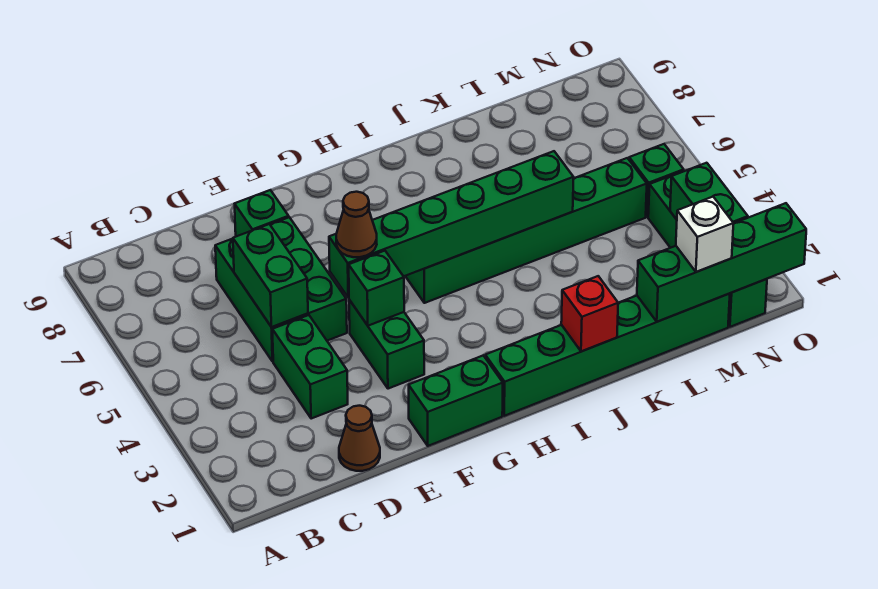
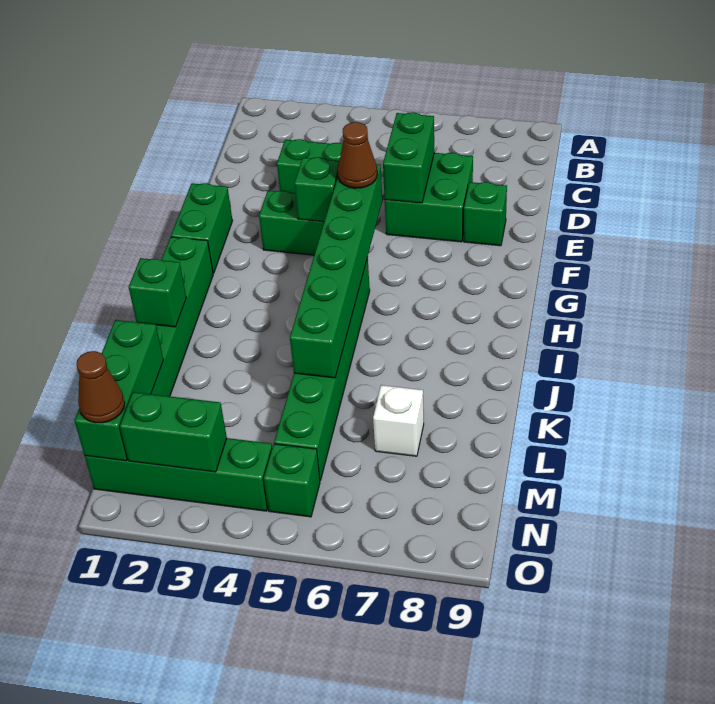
brown cone D1 level 1 -> brown cone N1 level 3
green brick D5:E7 level 1 -> green brick D6:E7 level 1
green brick D5:D6 level 2 -> green brick D6:E6 level 2
red brick J1 level 2 -> green brick J1 level 2
green brick L1:O1 level 2 -> green brick L1:N1 level 2
white brick M1 level 3 -> white brick L7 level 1

